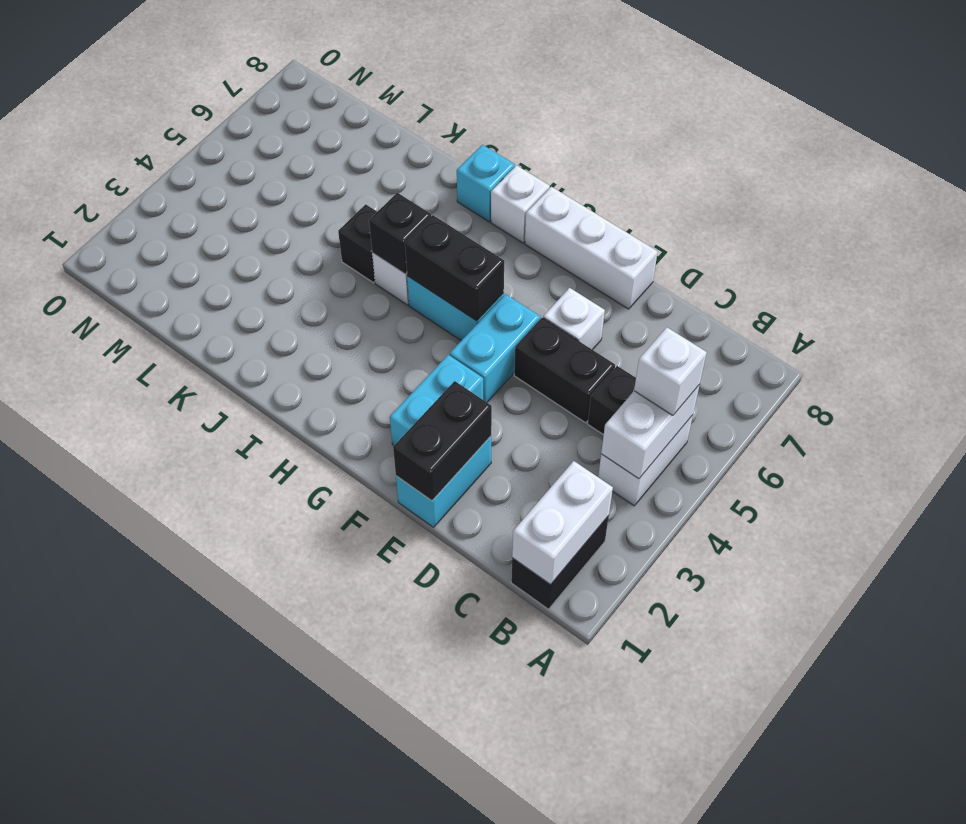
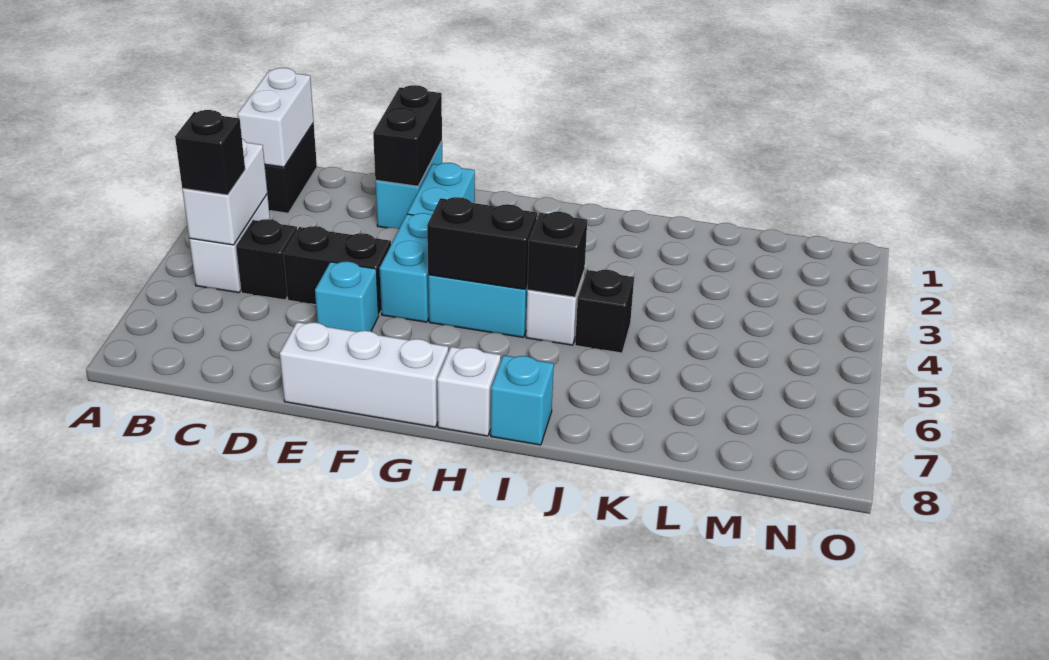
white brick B5 level 3 -> black brick B5 level 3
white brick E6 level 1 -> cyan brick E6 level 1

